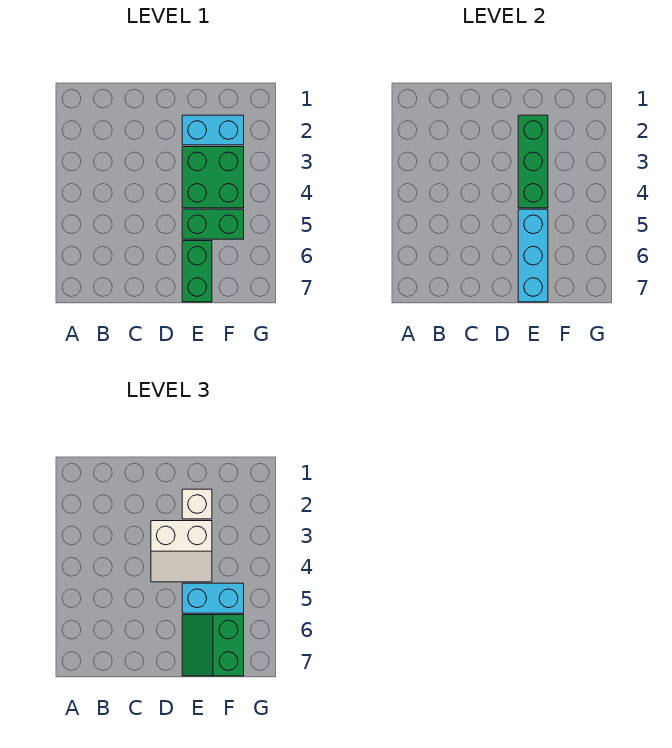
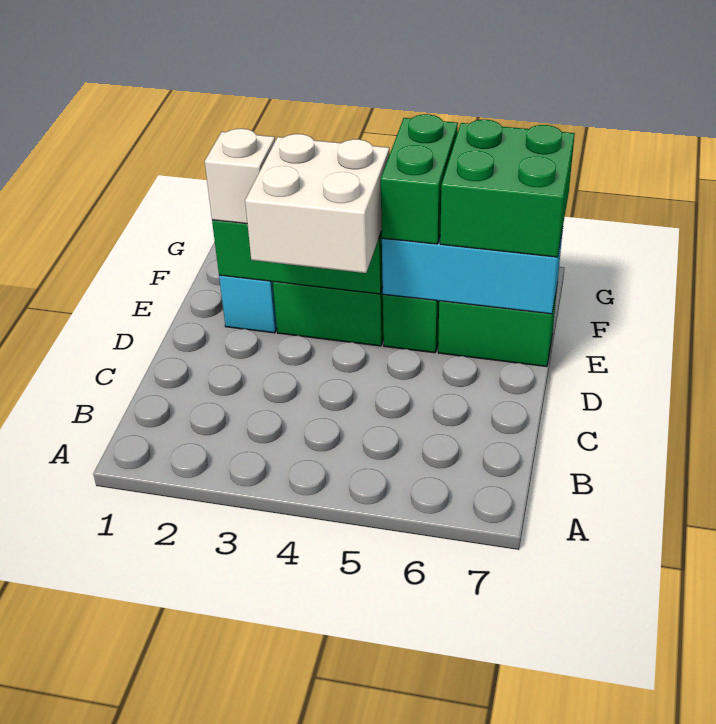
white slope D3:E4 level 3 top 3 -> white brick D3:E4 level 3
cyan brick E5:F5 level 3 -> green brick E5:F5 level 3
green slope E6:F7 level 3 top F -> green brick E6:F7 level 3

